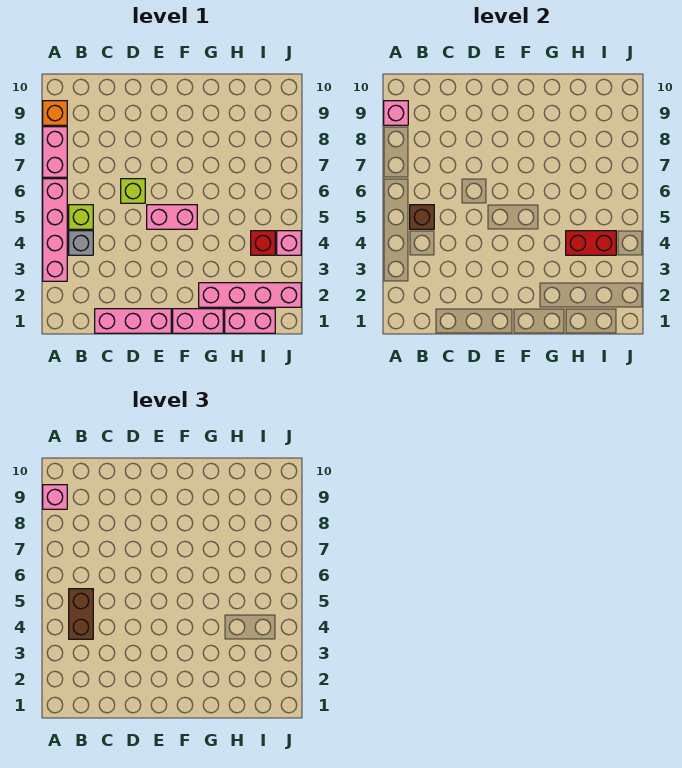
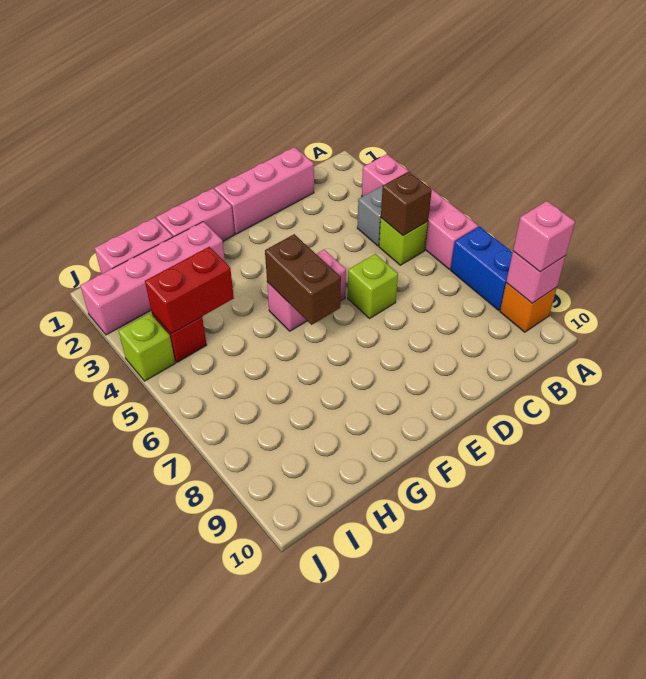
pink brick A7:A8 level 1 -> blue brick A7:A8 level 1
brown brick B4:B5 level 3 -> brown brick F5:F6 level 2
pink brick J4 level 1 -> lime brick J4 level 1

